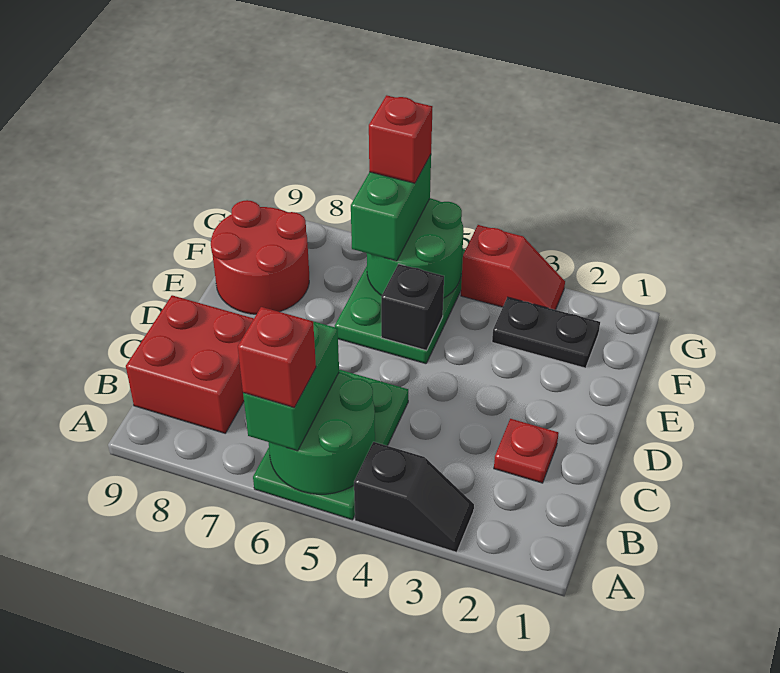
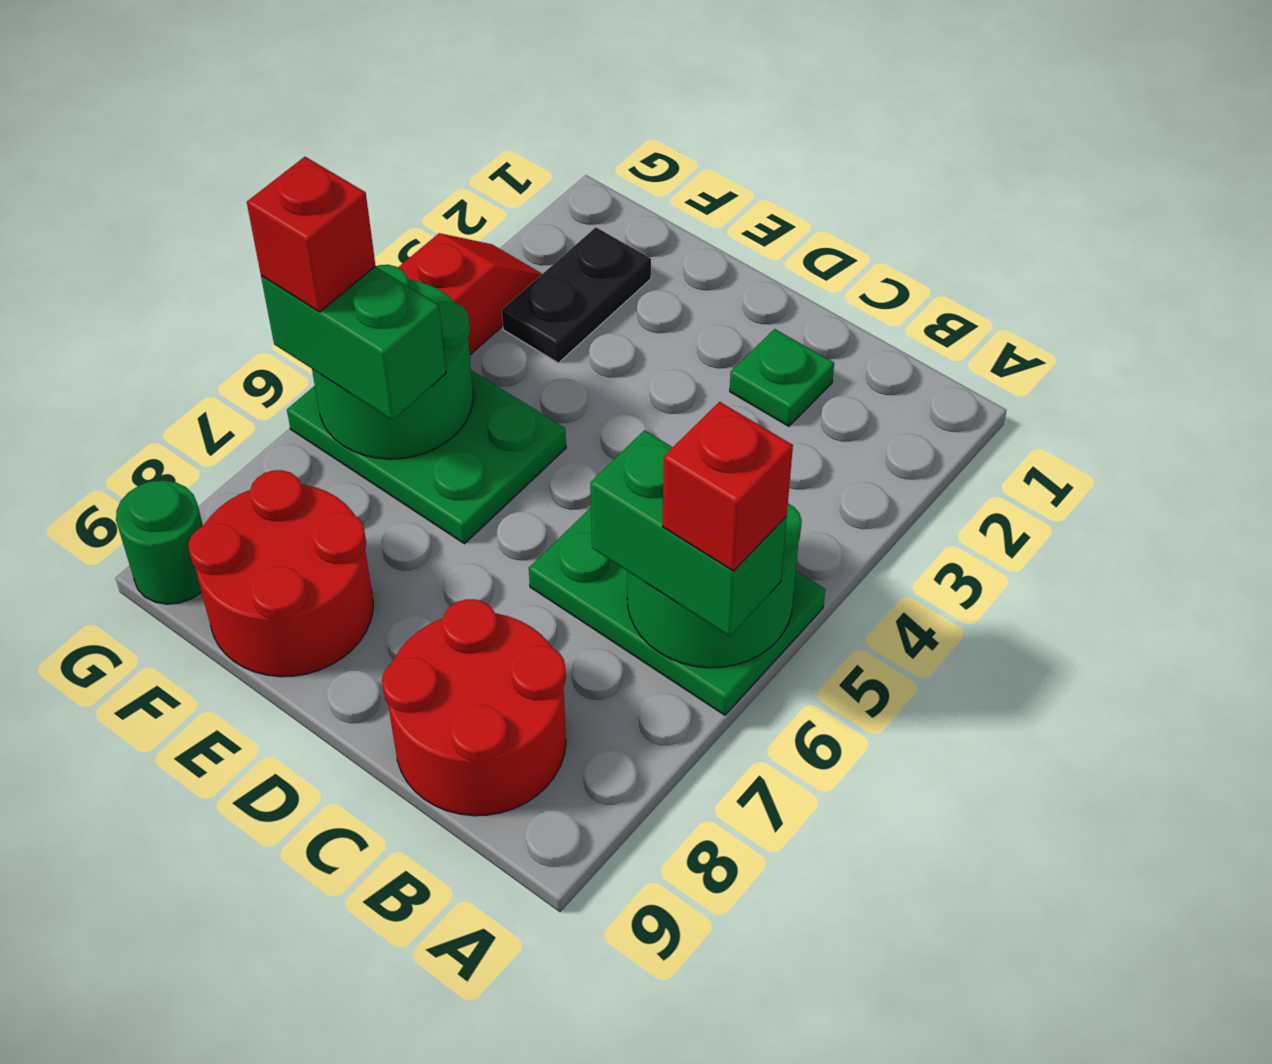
black slope A3:A4 level 1 top 4 -> none
red brick B8:C9 level 1 -> red round brick B8:C9 level 1
red plate C2 level 1 -> green plate C2 level 1
black brick E5 level 2 -> none
none -> green round brick G9 level 1

